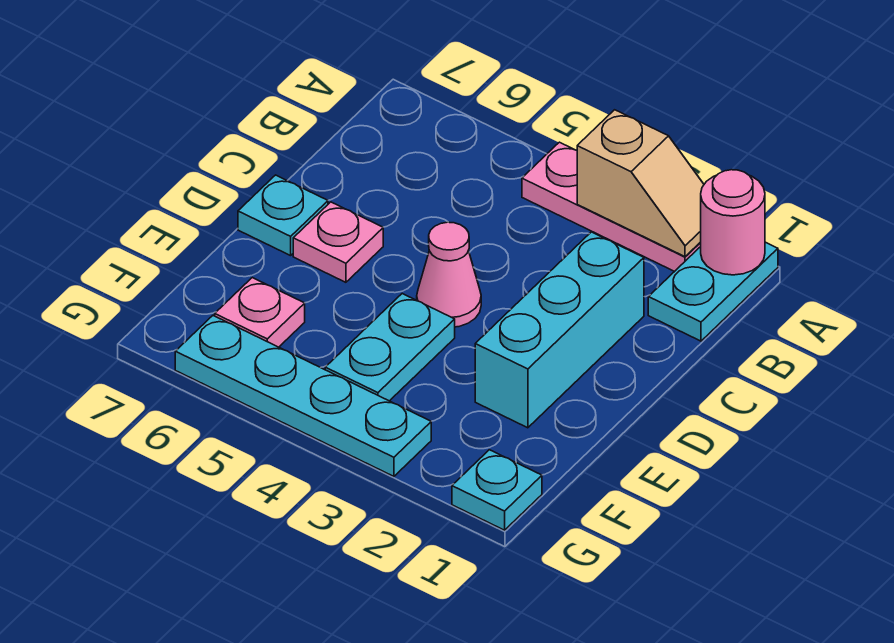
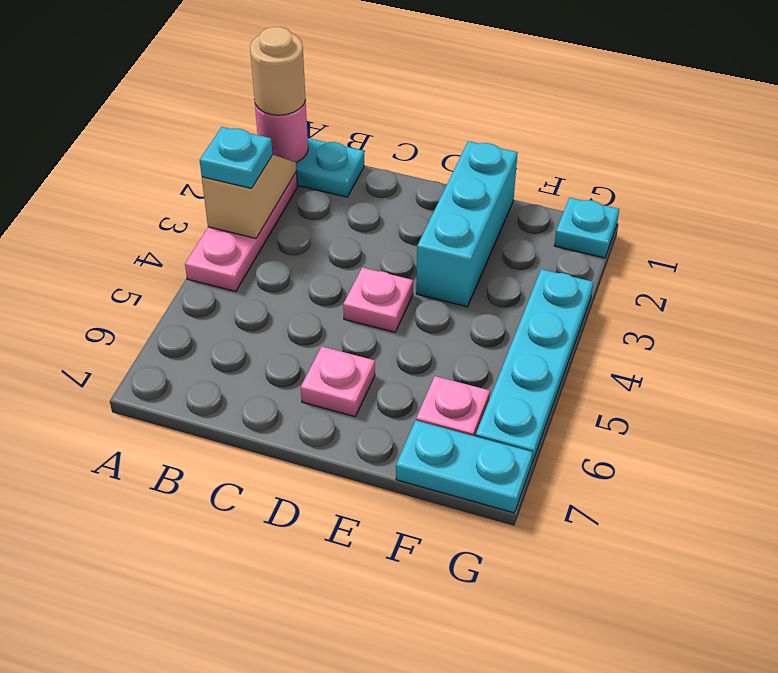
none -> tan round brick A1 level 3
cyan brick C2:E2 level 1 -> cyan brick E1:E3 level 1
pink cone D4 level 1 -> pink plate D4 level 1
cyan plate D7 level 1 -> cyan plate A3 level 3
cyan plate E4:F4 level 1 -> cyan plate F7:G7 level 1

